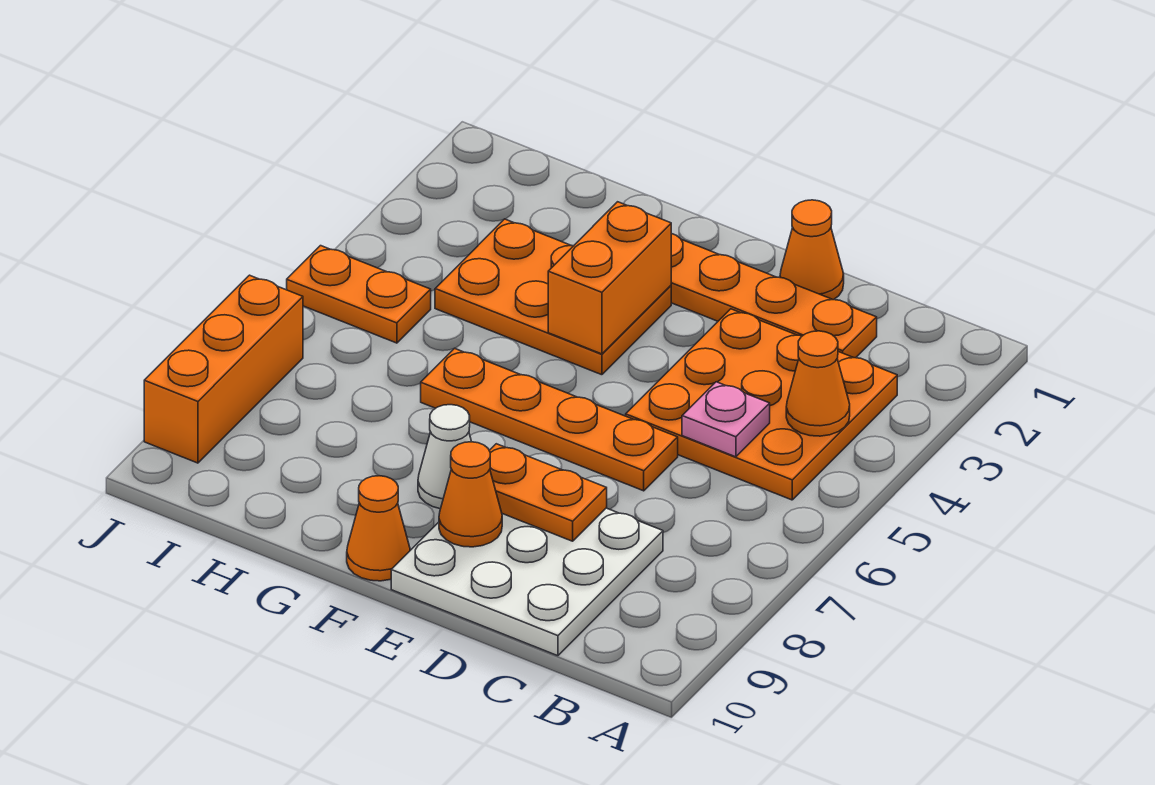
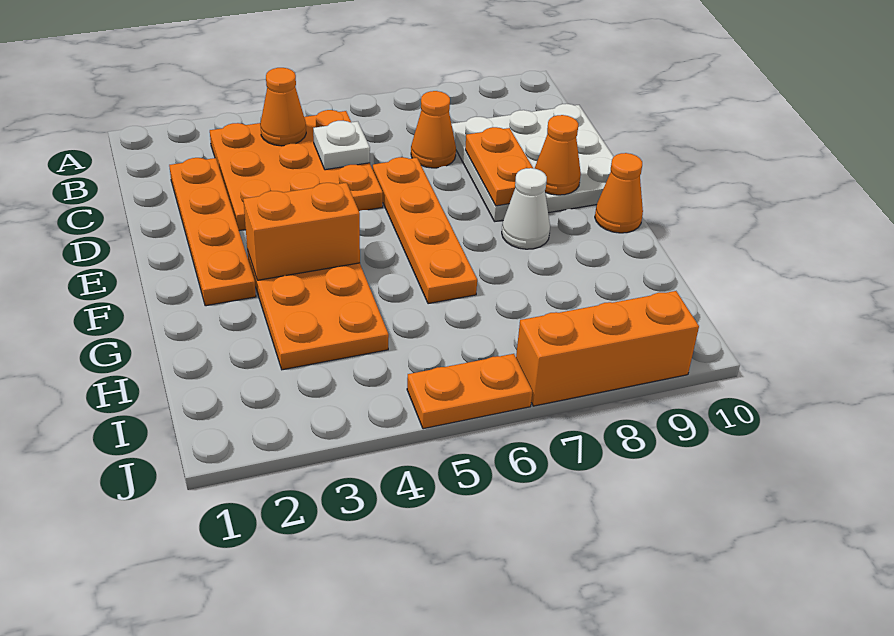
pink plate C5 level 2 -> white plate C5 level 2
orange cone D1 level 1 -> orange cone C7 level 1
orange plate I5:J5 level 1 -> orange plate J5:J6 level 1

